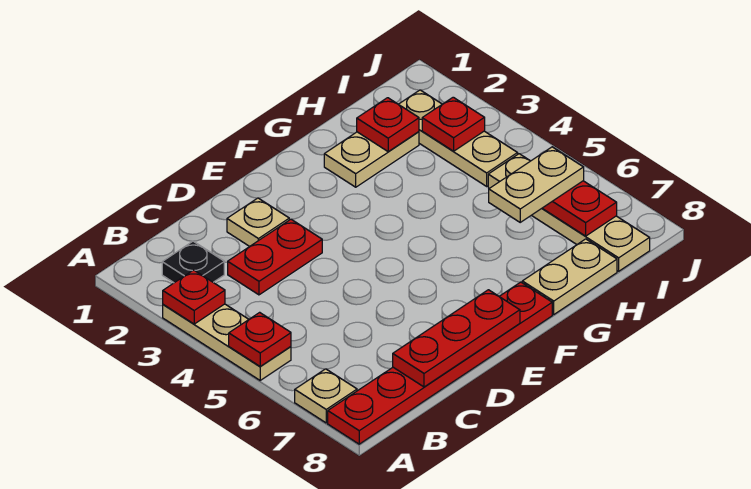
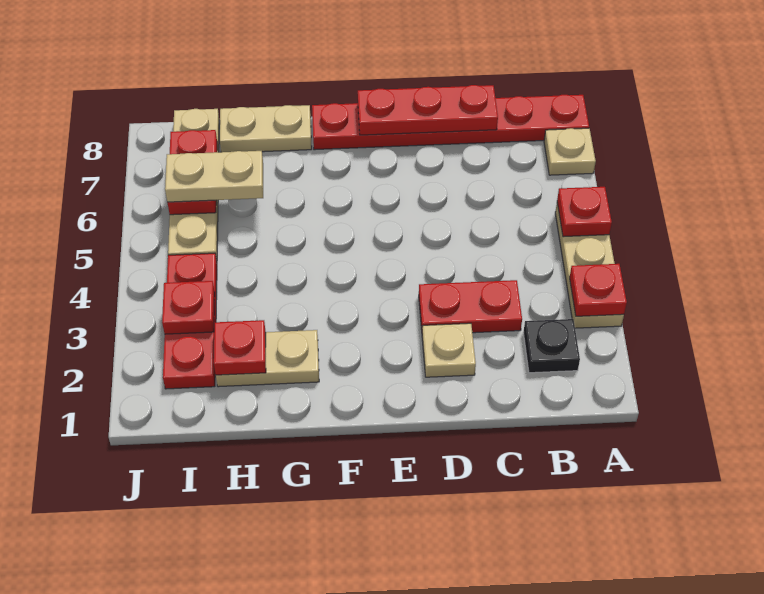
tan plate I2:I4 level 1 -> red plate I2:I4 level 1

